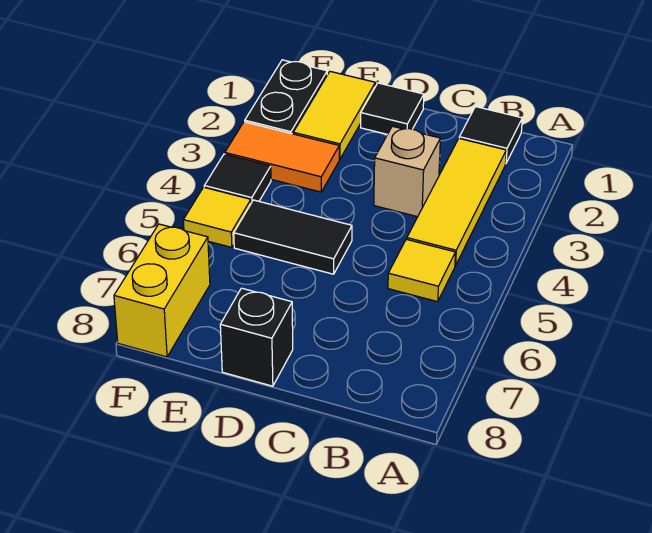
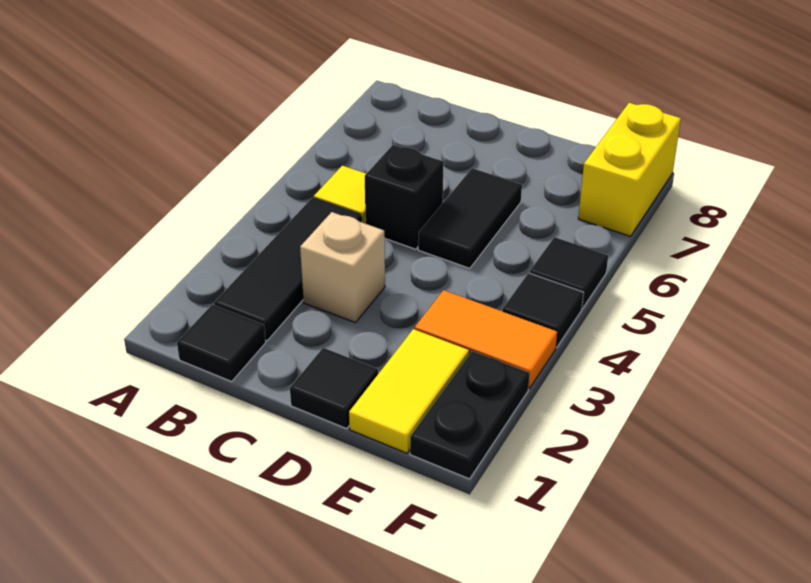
yellow tile B2:B4 level 1 -> black tile B2:B4 level 1
black tile D5:E5 level 1 -> black tile D5:D6 level 1
black brick D8 level 1 -> black brick C5 level 1
yellow tile F5 level 1 -> black tile F5 level 1

